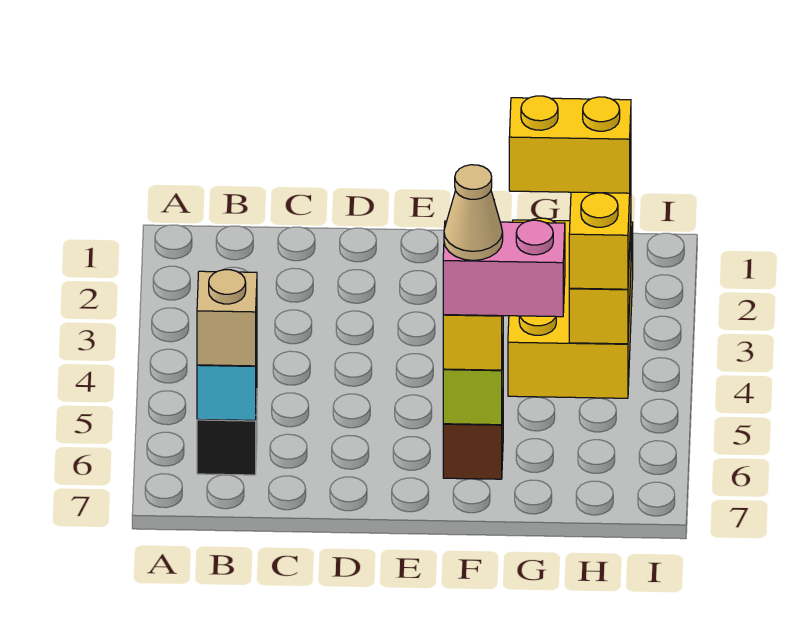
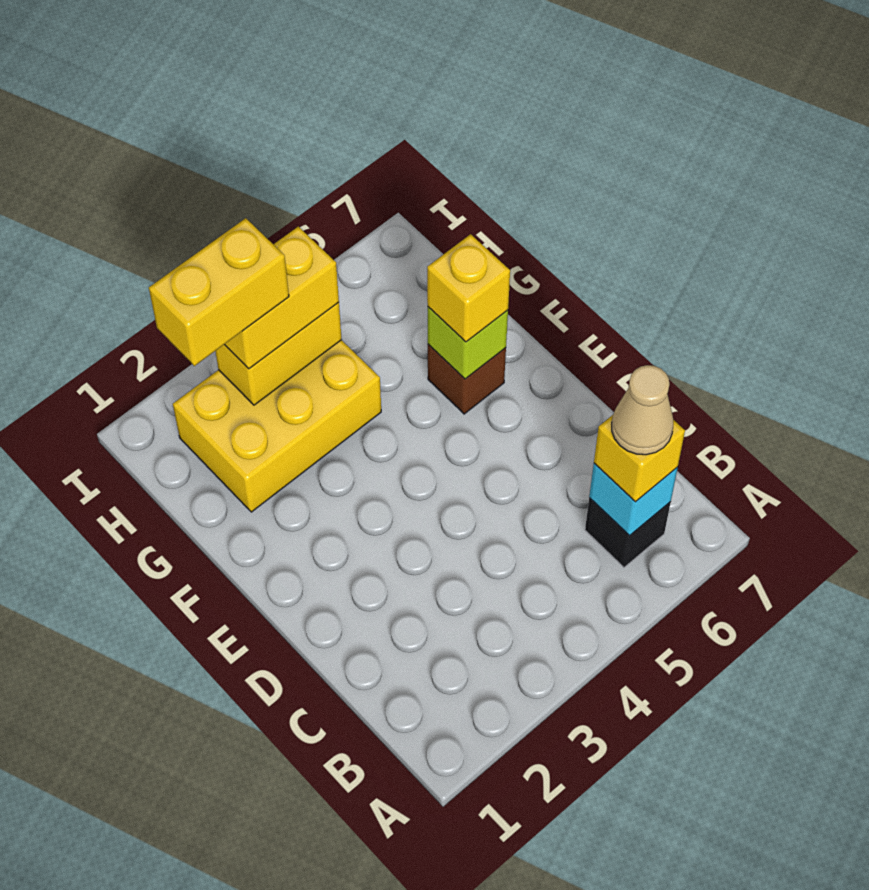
tan brick B6 level 3 -> yellow brick B6 level 3
pink brick F6:G6 level 4 -> none
tan cone F6 level 5 -> tan cone B6 level 4
yellow brick G3:H3 level 4 -> yellow brick H2:H3 level 4

